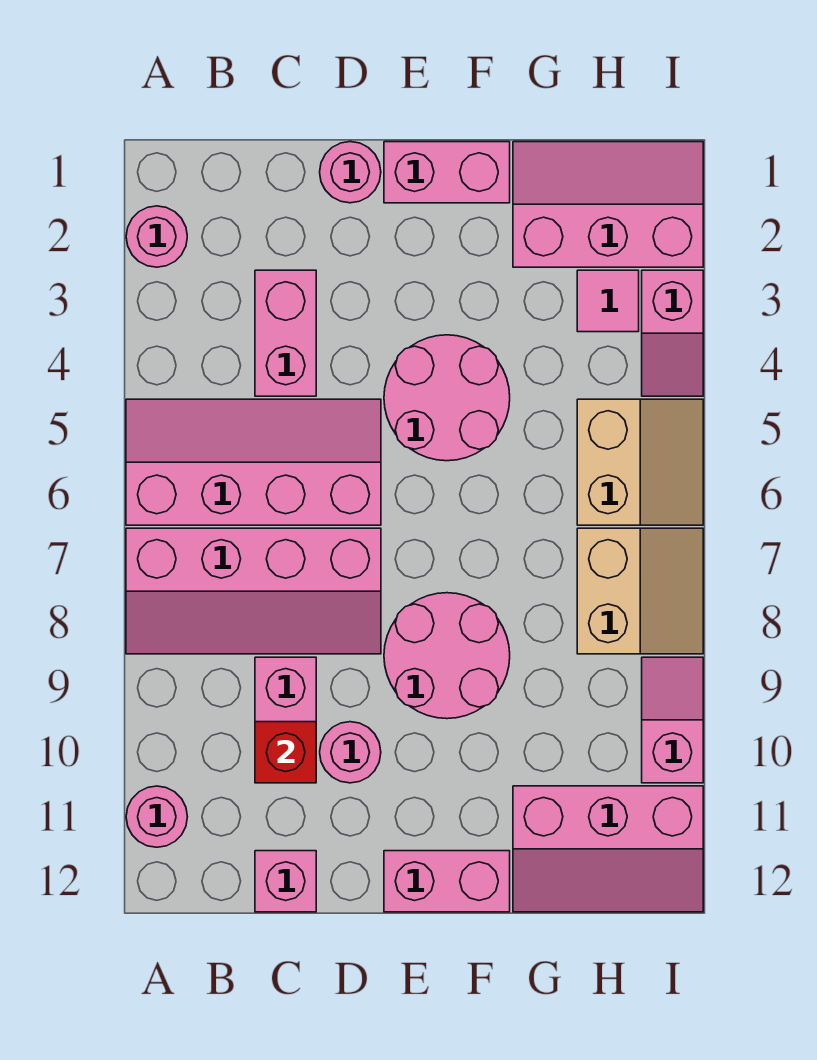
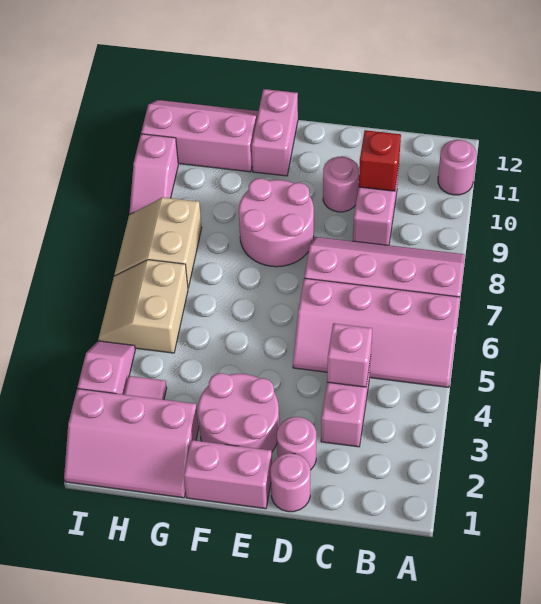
pink round brick A2 level 1 -> pink round brick D2 level 1
pink brick C12 level 1 -> pink brick C4 level 2
pink round brick E4:F5 level 1 -> pink round brick E2:F3 level 1
pink brick E12:F12 level 1 -> pink brick F11:F12 level 1

